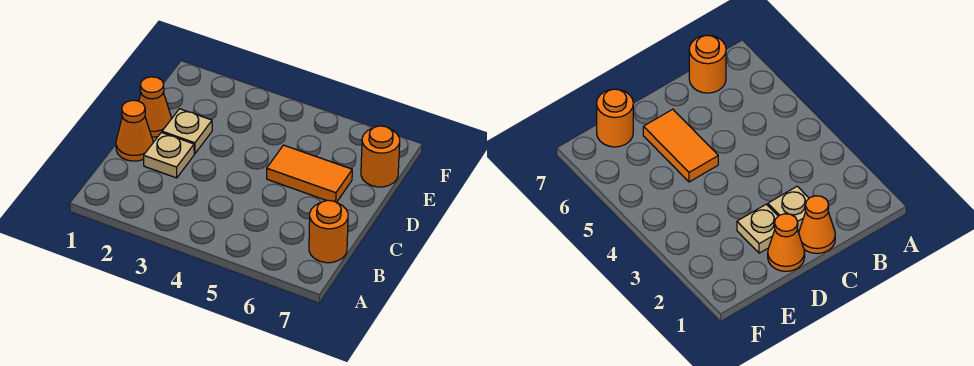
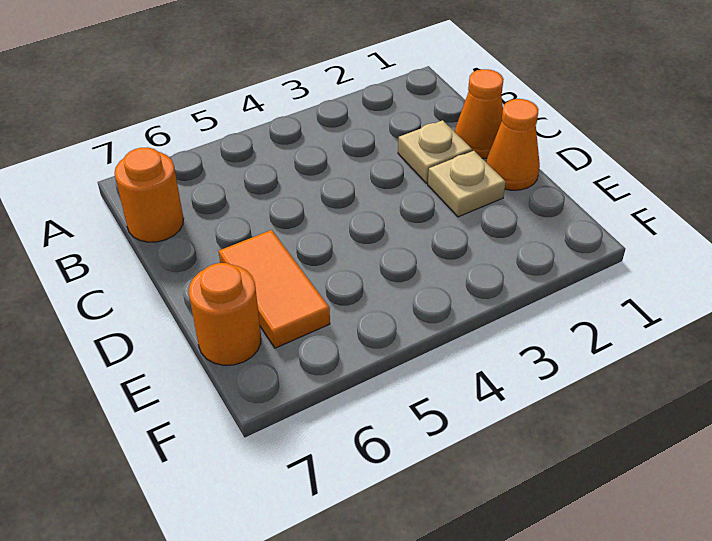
orange tile D5:D6 level 1 -> orange tile D6:E6 level 1

